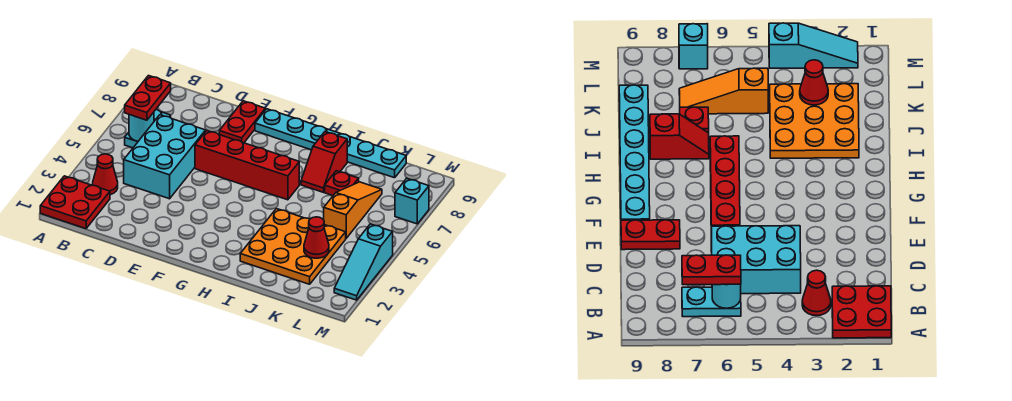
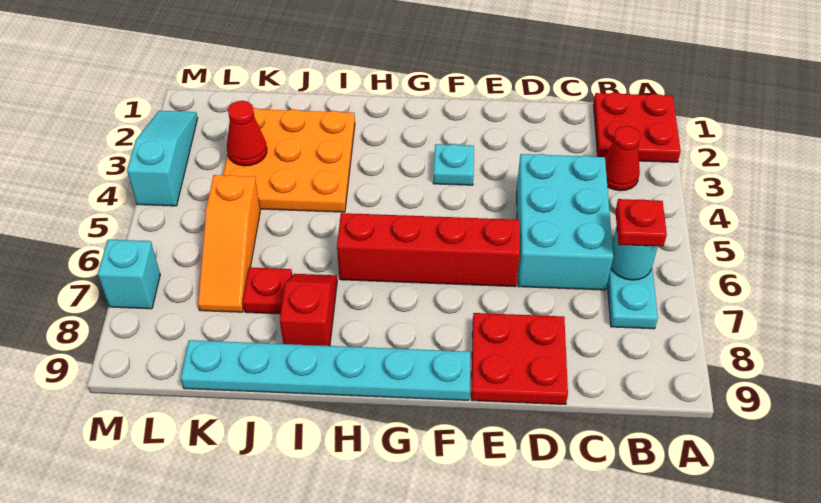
red plate B6:B7 level 3 -> red plate B6 level 3
red plate E8:E9 level 1 -> red plate D8:E9 level 1
none -> cyan plate F3 level 1

